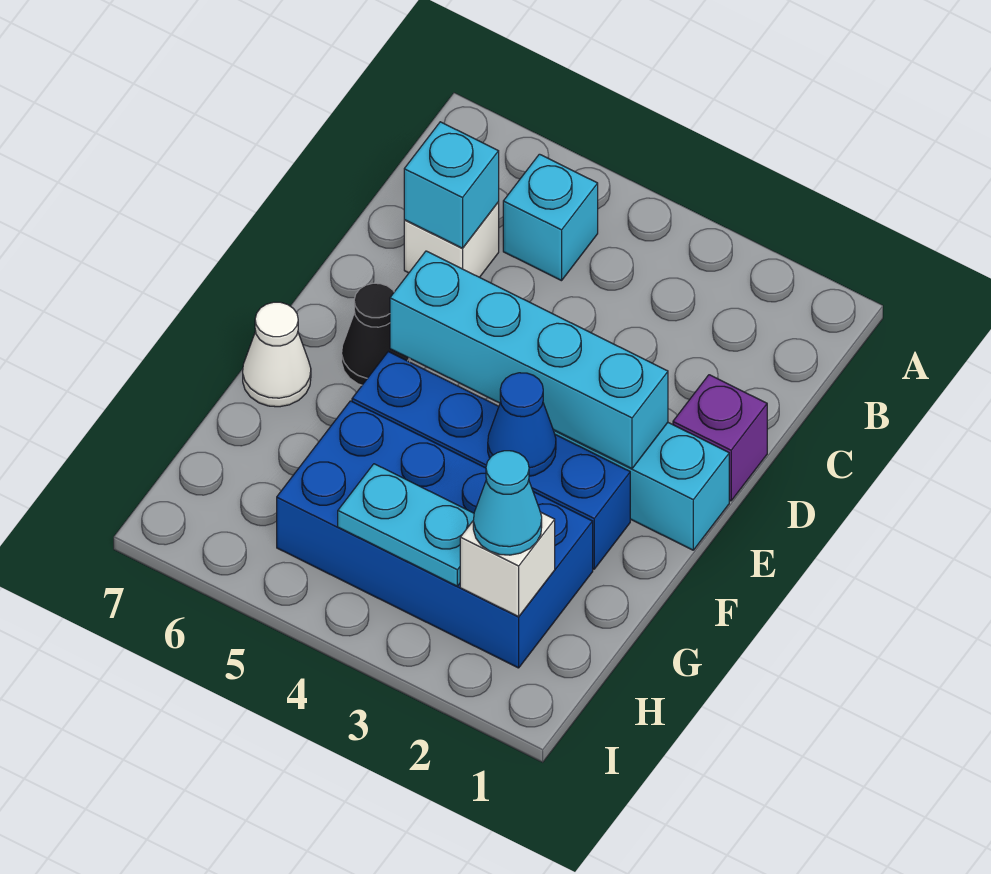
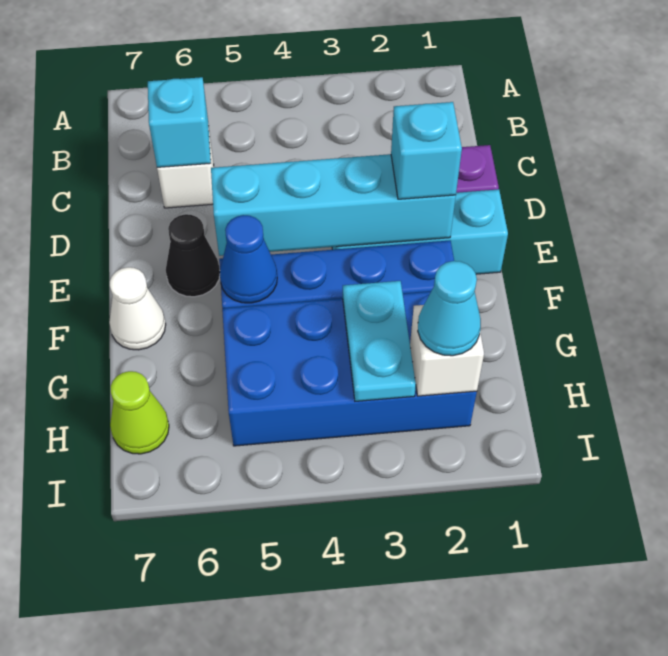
cyan brick B5 level 1 -> cyan brick E2 level 3
blue cone F3 level 2 -> blue cone F5 level 2
cyan plate H3:H4 level 2 -> cyan plate G3:H3 level 2
none -> lime cone H7 level 1

